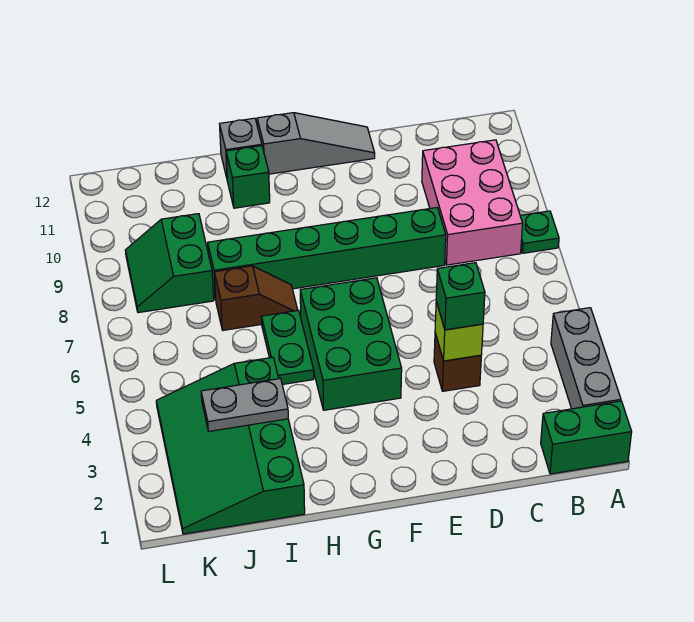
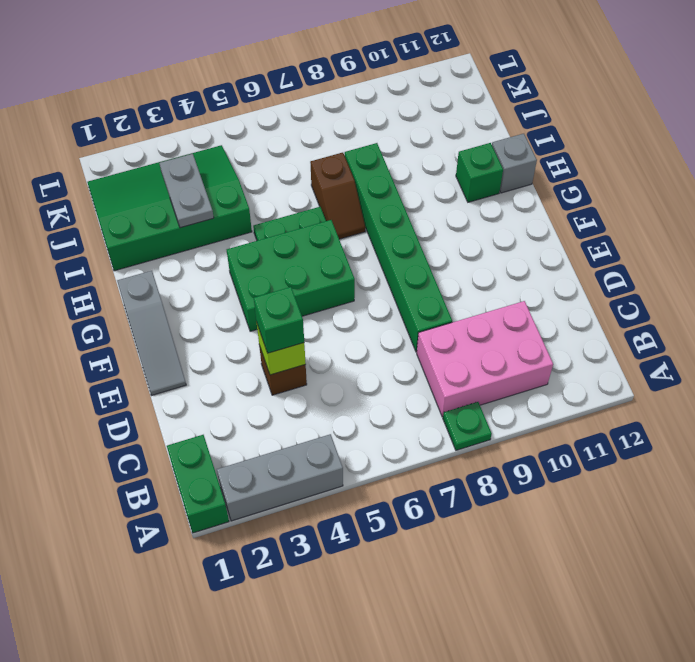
grey slope E12:G12 level 1 top G -> grey slope E1:G1 level 1 top G
green slope J8:K9 level 1 top J -> none

